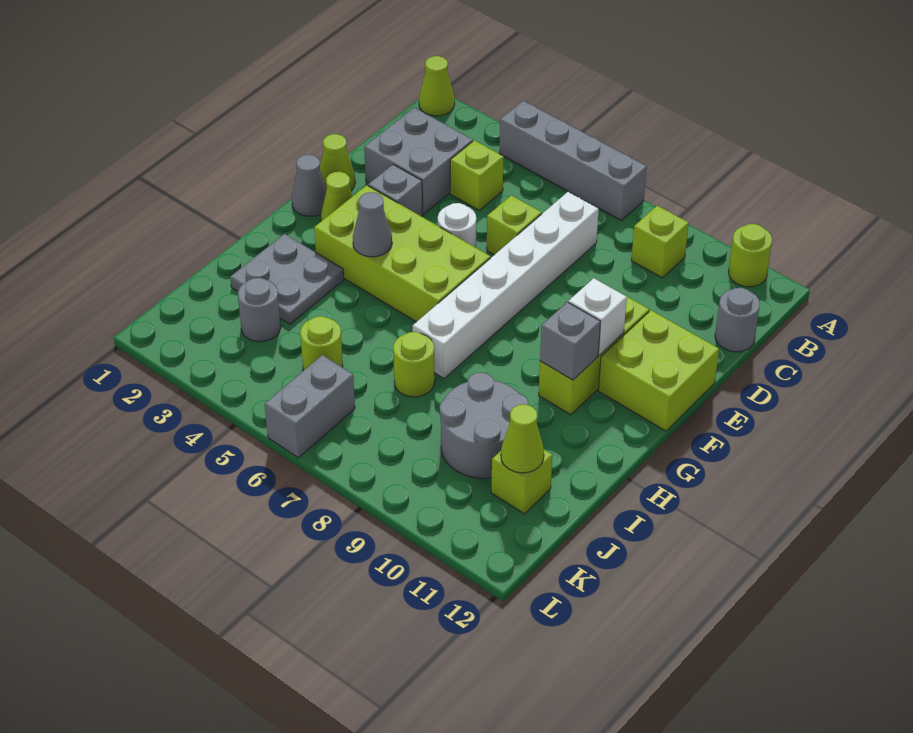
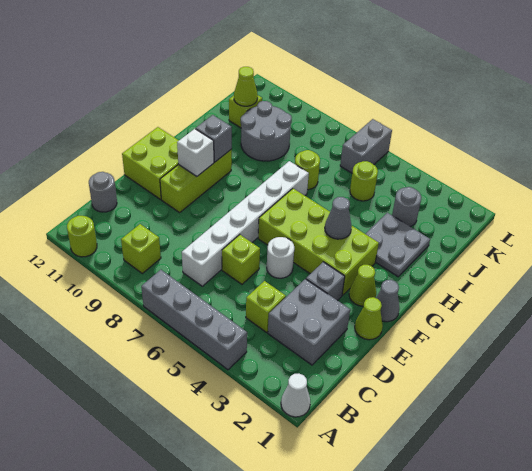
lime cone A1 level 1 -> white cone A1 level 1

